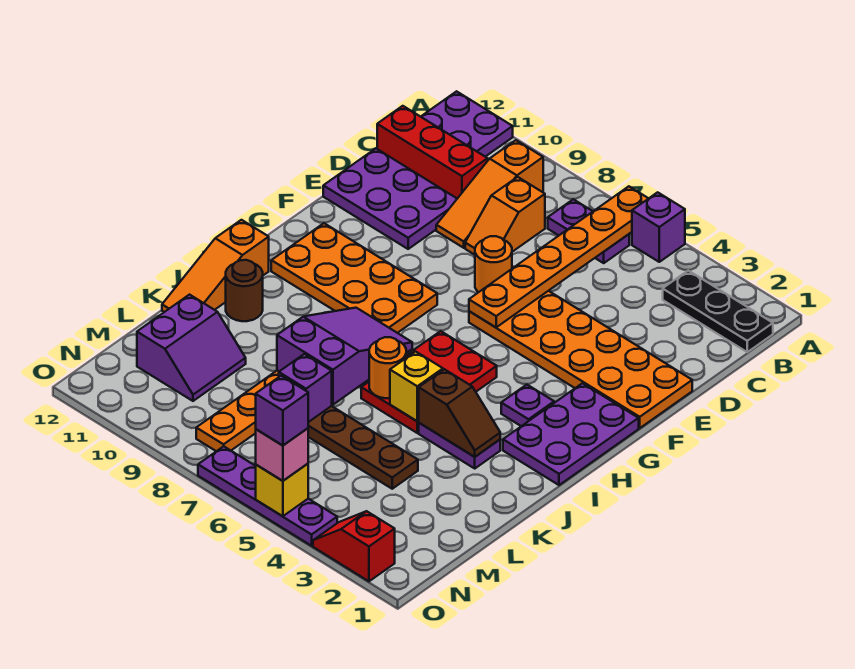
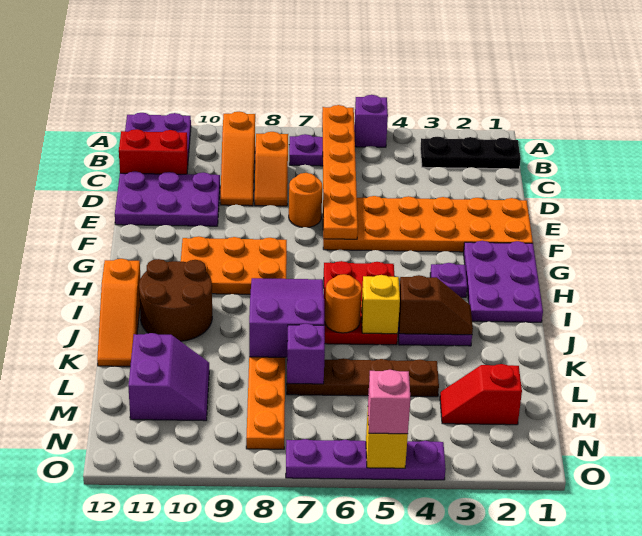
red brick C10:C12 level 1 -> red brick C11:C12 level 1
orange plate G8:H11 level 1 -> orange plate G8:H10 level 1
brown round brick J11 level 1 -> brown round brick I10:J11 level 1
red slope O2:O3 level 1 top 2 -> red slope M2:M3 level 1 top 2
purple brick O5 level 4 -> none

